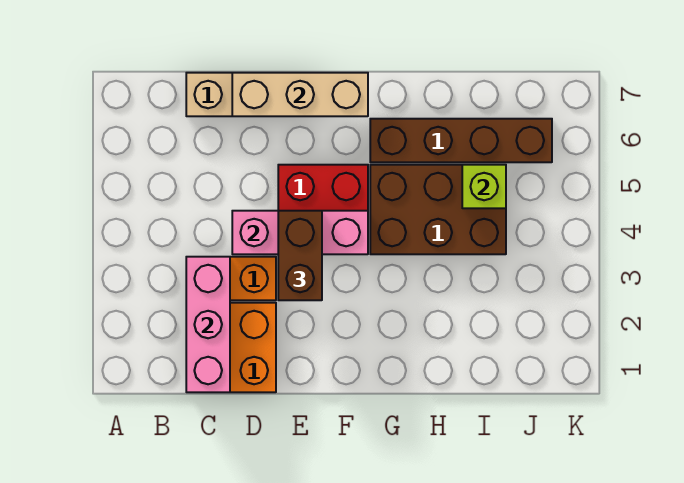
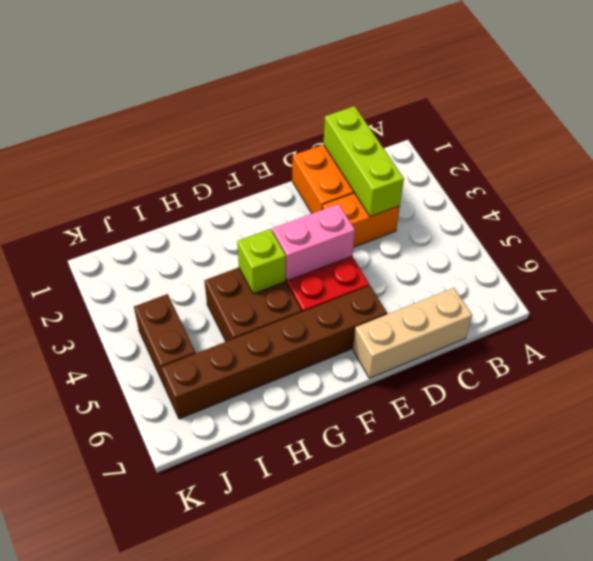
pink brick C1:C3 level 2 -> lime brick C1:C3 level 2
pink brick D4:F4 level 2 -> pink brick E4:F4 level 2
tan brick D7:F7 level 2 -> none
brown brick E3:E4 level 3 -> brown brick J4:J5 level 1
brown brick G4:I5 level 1 -> brown brick G4:H5 level 1
brown brick G6:J6 level 1 -> brown brick E6:J6 level 1
lime brick I5 level 2 -> lime brick G4 level 2

